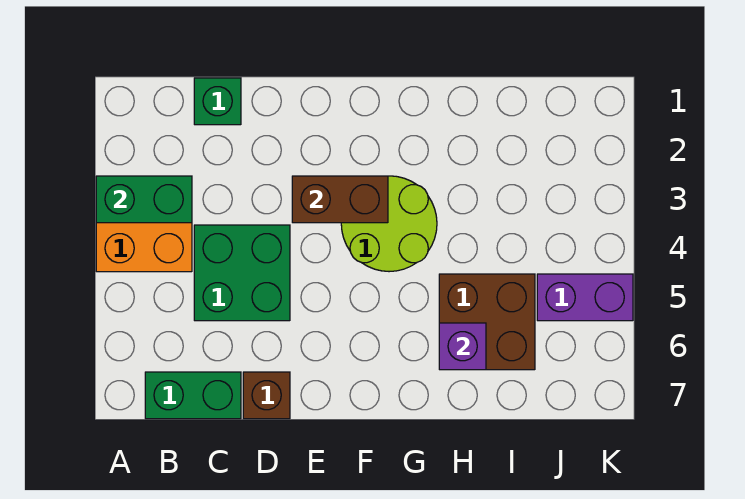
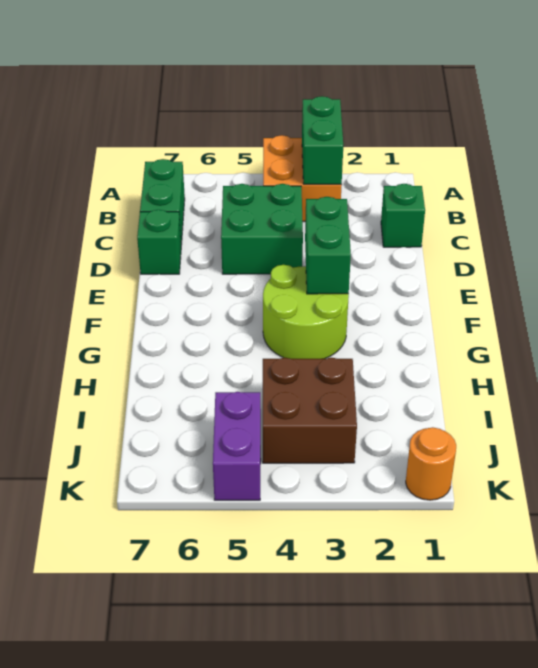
brown brick D7 level 1 -> green brick D7 level 1
brown brick E3:F3 level 2 -> green brick E3:F3 level 2
brown brick H5:I6 level 1 -> brown brick I3:J4 level 1
purple brick H6 level 2 -> none
none -> orange round brick K1 level 1

